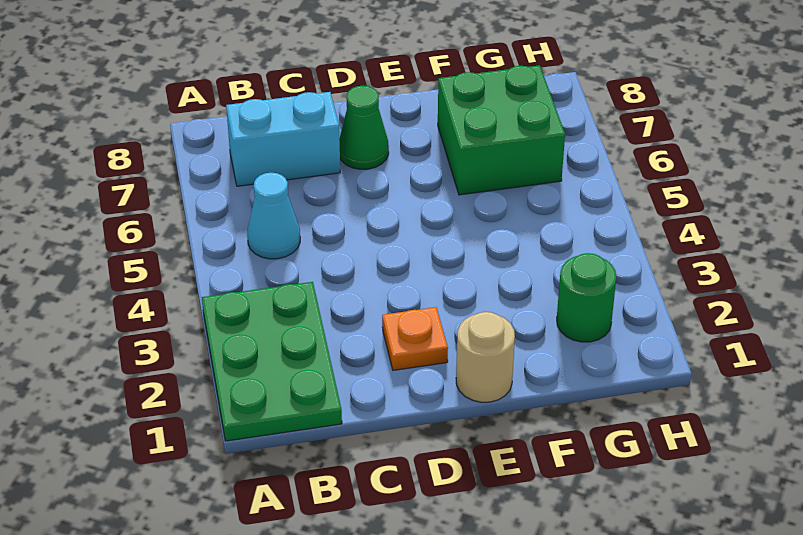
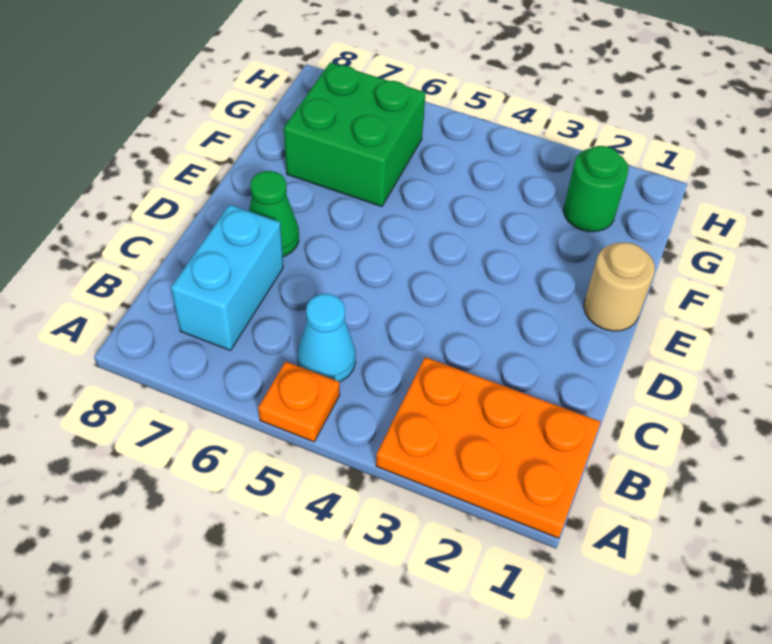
green plate A1:B3 level 1 -> orange plate A1:B3 level 1
orange plate D2 level 1 -> orange plate A5 level 1

